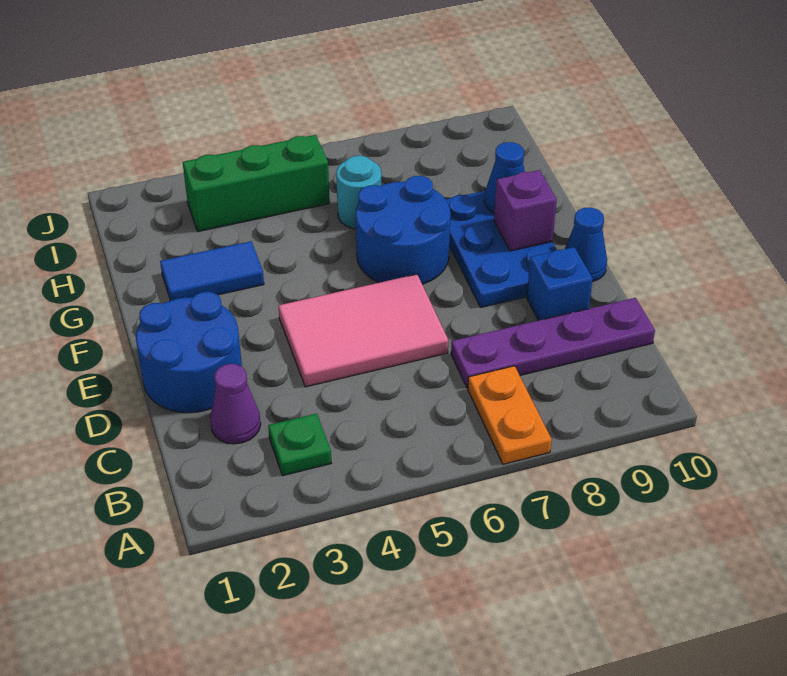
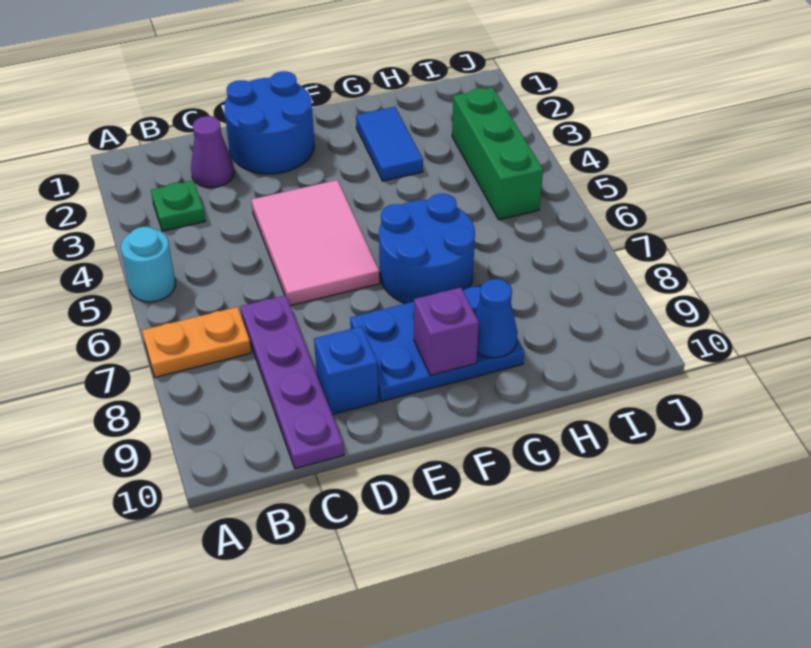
blue cone E10 level 1 -> none
cyan round brick H6 level 1 -> cyan round brick A5 level 1

